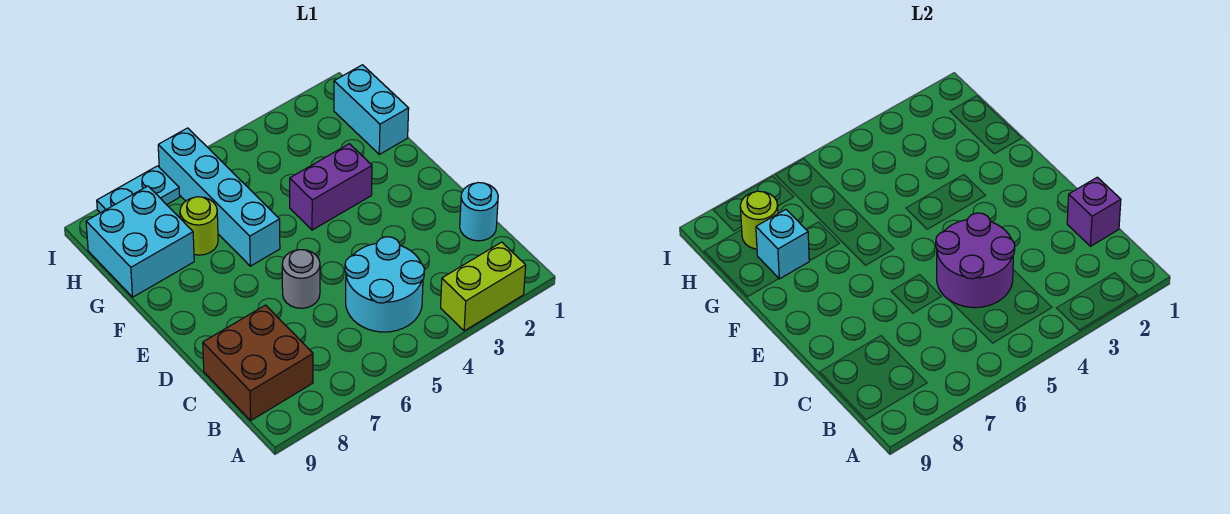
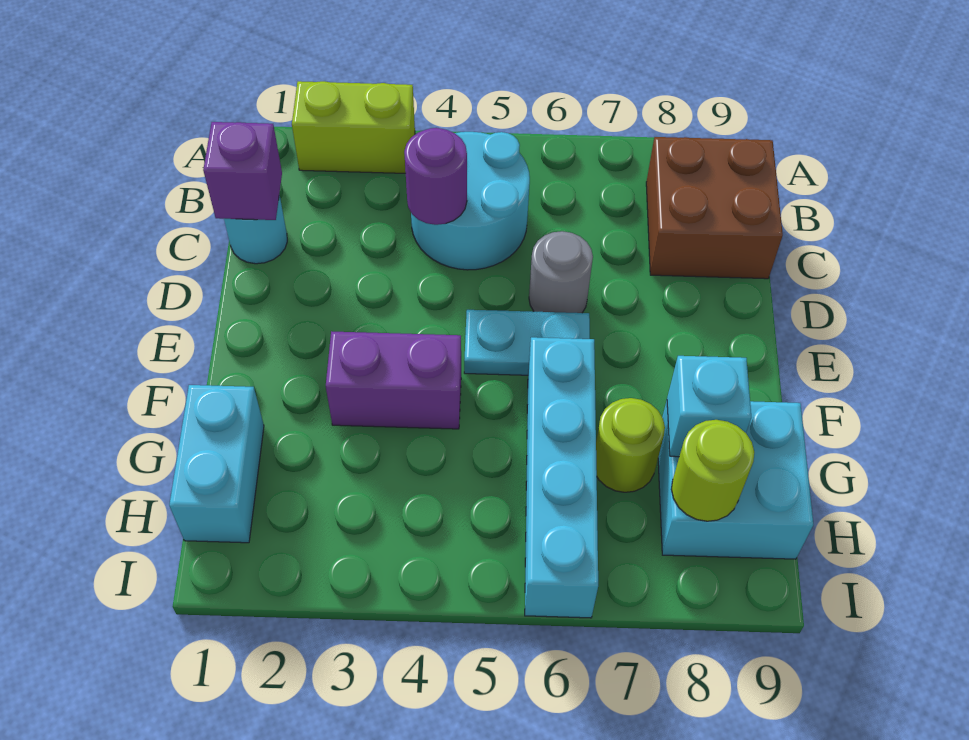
purple round brick C4:D5 level 2 -> purple round brick C4 level 2
cyan plate I7:I8 level 1 -> cyan plate E5:E6 level 1

